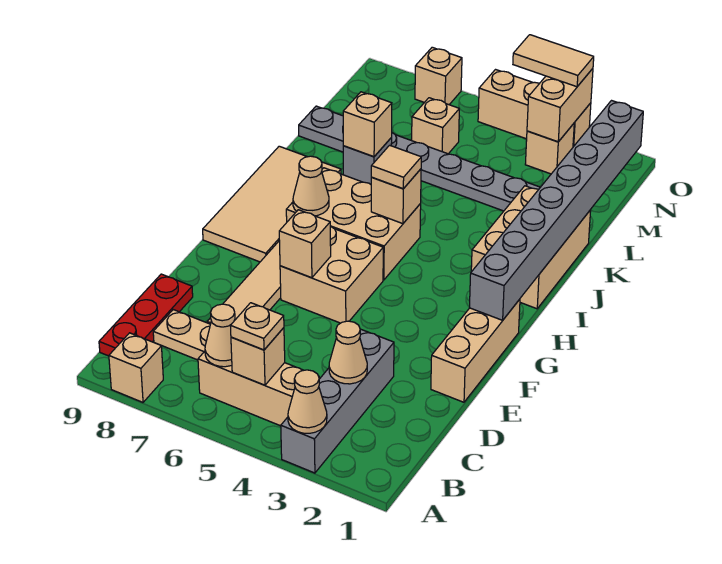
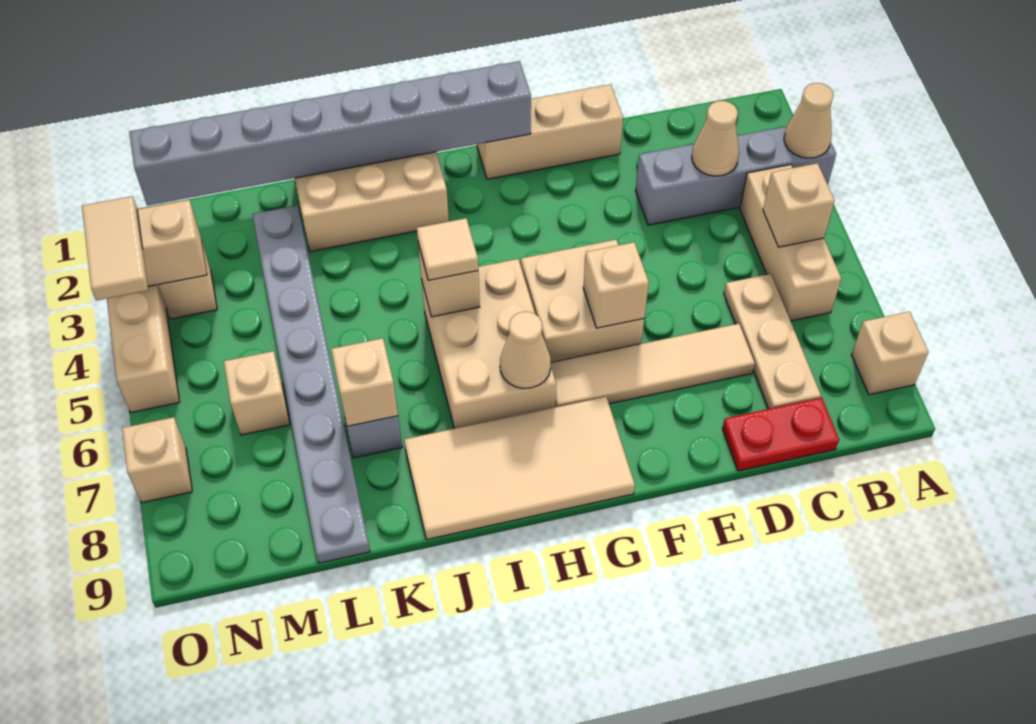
tan plate B5 level 3 -> none
tan cone B6 level 2 -> none
red plate B9:D9 level 1 -> red plate C9:D9 level 1

